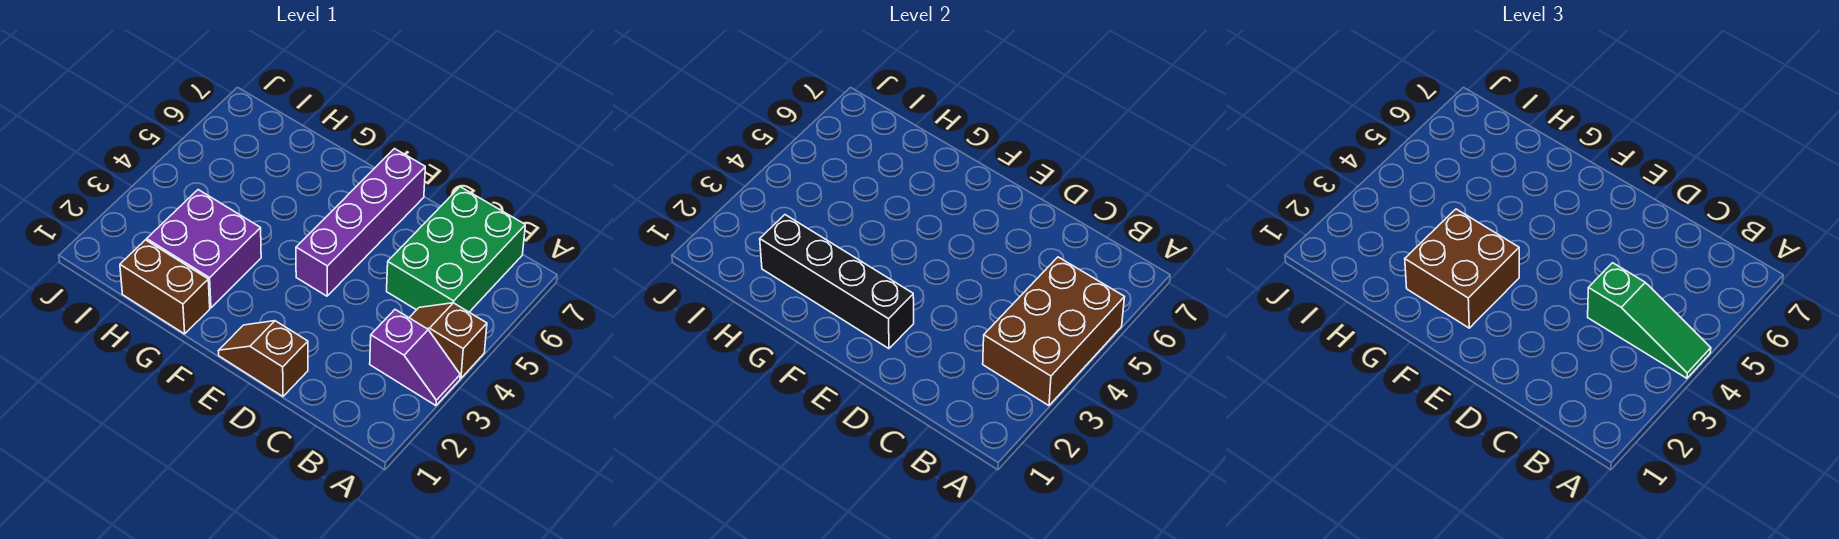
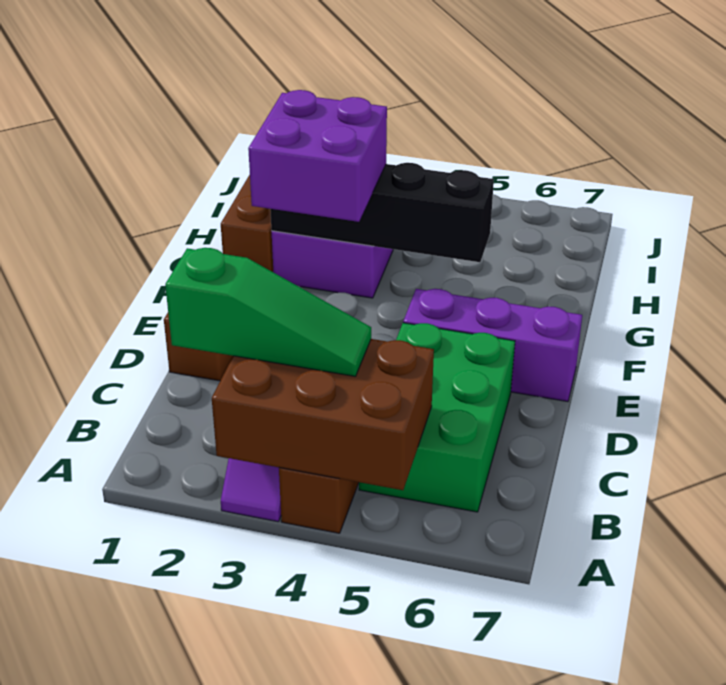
green slope A4:C4 level 3 top C -> green slope B2:B4 level 3 top 2
green brick B5:C7 level 1 -> green brick B5:D6 level 1
black brick E2:H2 level 2 -> black brick G2:G5 level 2
purple brick E4:E7 level 1 -> purple brick E5:E7 level 1
brown brick F2:G3 level 3 -> purple brick F2:G3 level 3

